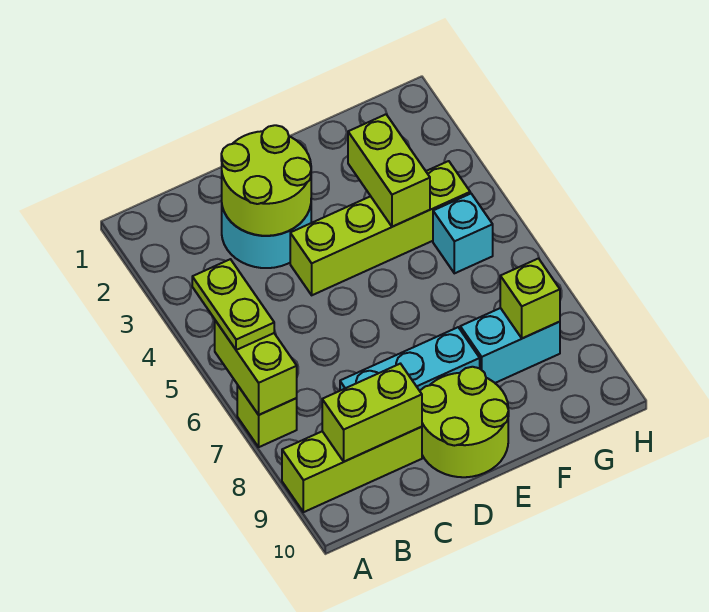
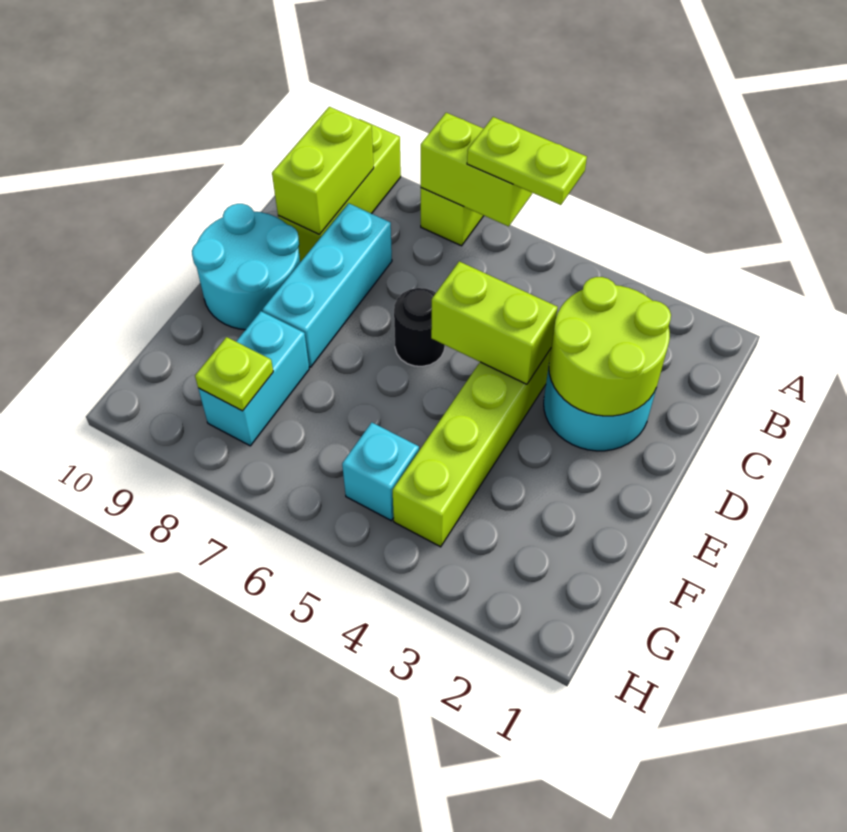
none -> black round brick D6 level 1
lime round brick D9:E10 level 1 -> cyan round brick D9:E10 level 1
lime brick F3:F4 level 2 -> lime brick D4:D5 level 2
lime brick G8 level 2 -> lime plate G8 level 2

